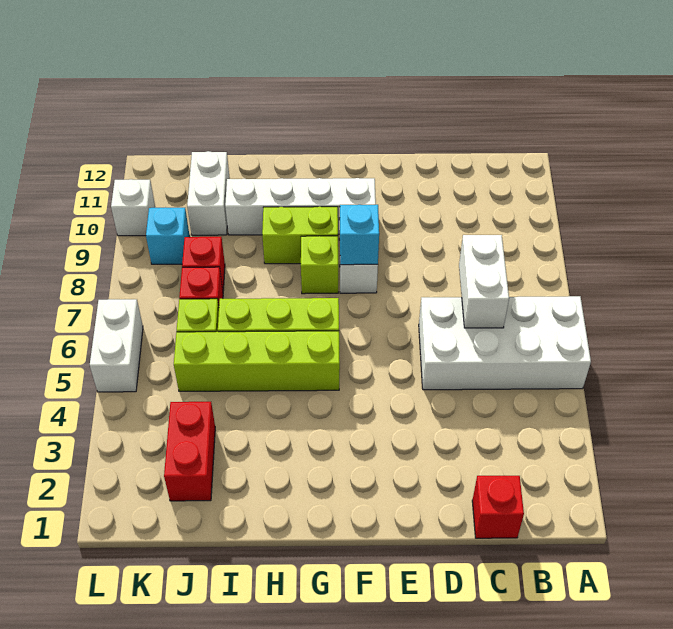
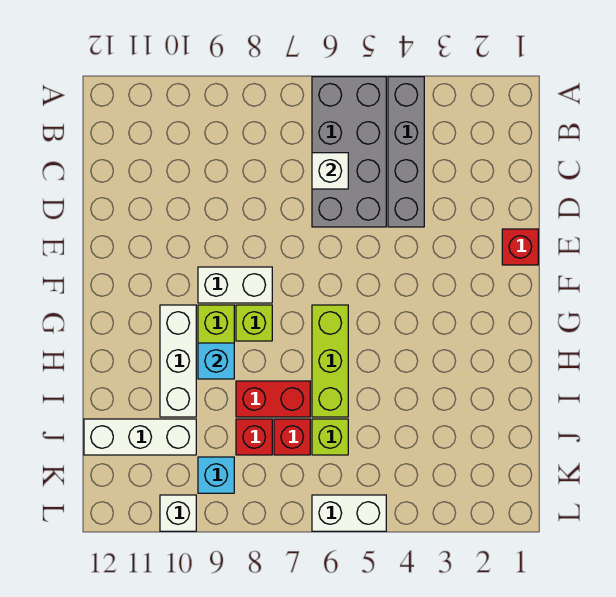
none -> grey brick A4:D4 level 1
white brick A5:D6 level 1 -> grey brick A5:D6 level 1
red brick C1 level 1 -> red brick E1 level 1
white brick C6:C7 level 2 -> white brick C6 level 2
cyan brick F8 level 2 -> cyan brick H9 level 2
white brick F10:I10 level 1 -> white brick G10:I10 level 1
lime brick G5:J5 level 1 -> none
red brick J2:J3 level 1 -> red brick I7:I8 level 1
white brick J10:J11 level 1 -> white brick J10:J12 level 1

